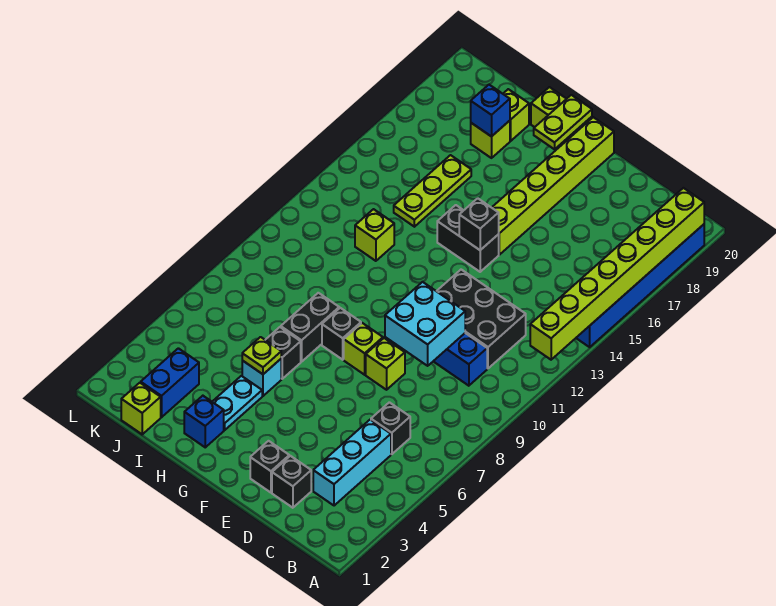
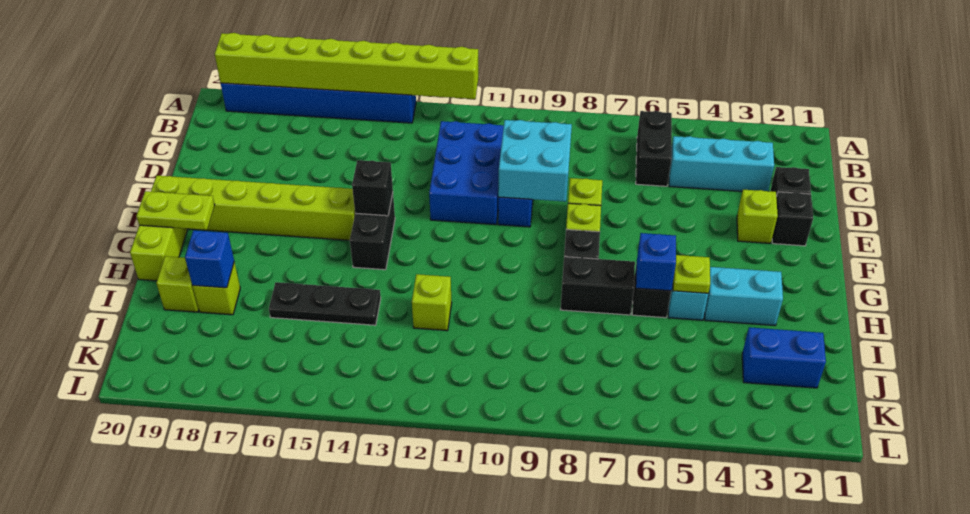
black brick C6 level 1 -> black brick B6:C6 level 1
black brick C11:E12 level 1 -> blue brick C11:E12 level 1
blue brick H2 level 1 -> blue brick H6 level 2
cyan plate H3:H4 level 1 -> cyan brick H3:H4 level 1
lime plate I14:I16 level 1 -> black plate I14:I16 level 1
lime brick J1 level 1 -> lime brick E3 level 1

